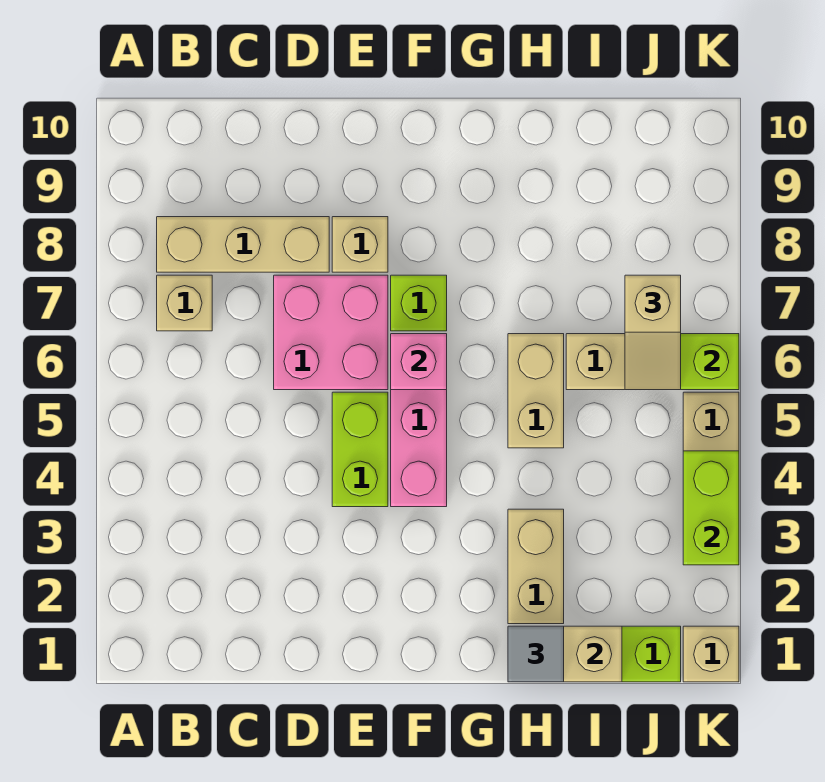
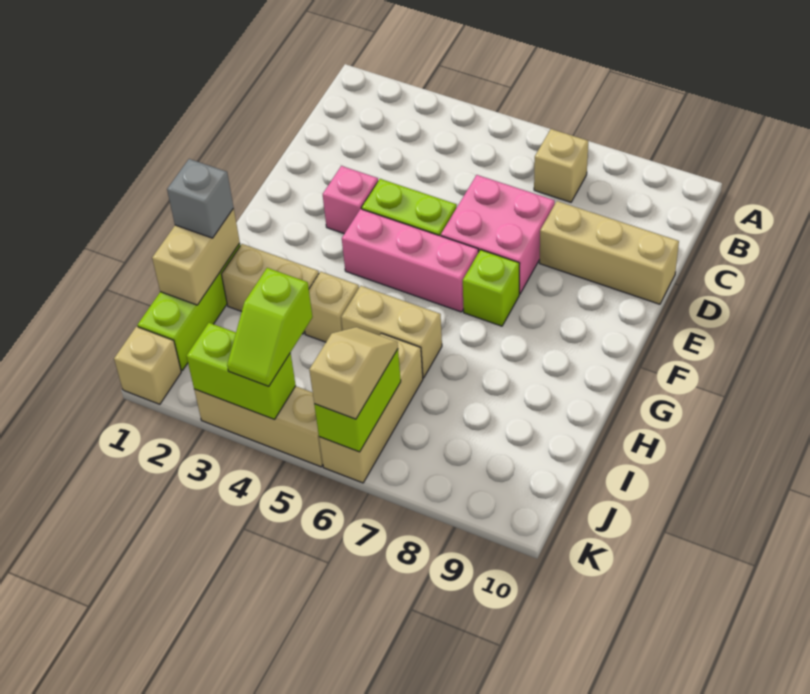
tan brick B8:D8 level 1 -> tan brick D8:D10 level 1
tan brick E8 level 1 -> tan brick H4 level 1
pink brick F6 level 2 -> pink brick E3 level 1
grey tile H1 level 3 -> grey brick H1 level 3
none -> lime slope J4:K4 level 3 top J
tan slope J6:J7 level 3 top 7 -> tan slope J6:K6 level 3 top K

